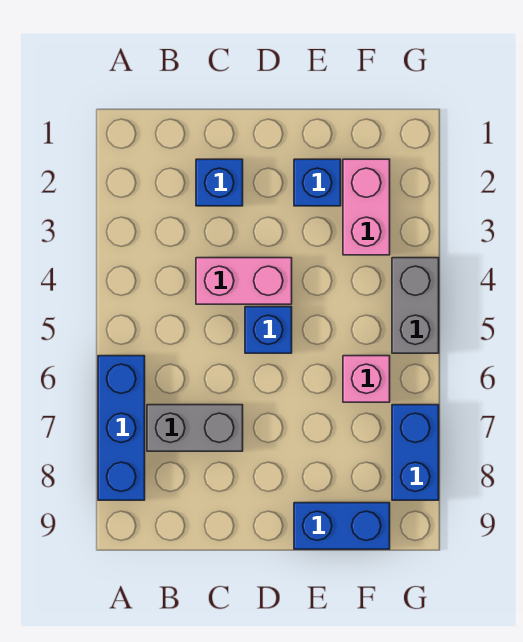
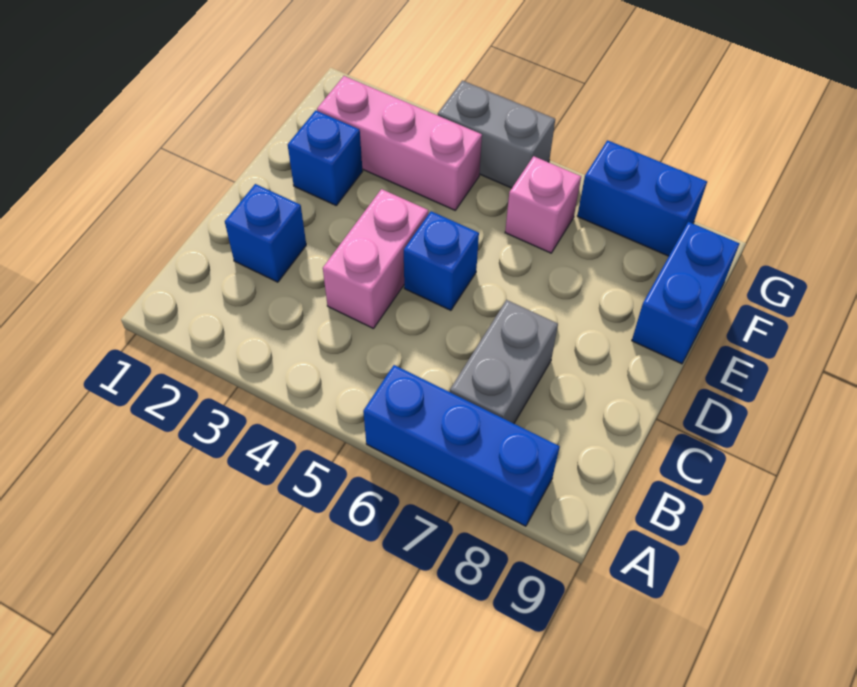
pink brick F2:F3 level 1 -> pink brick F2:F4 level 1

